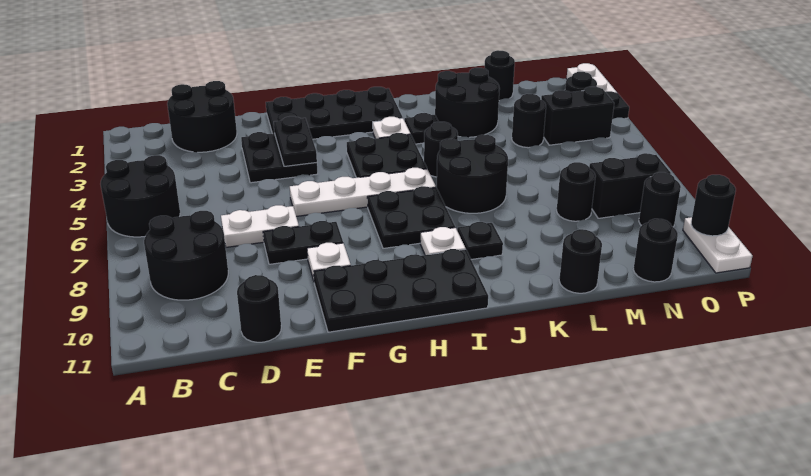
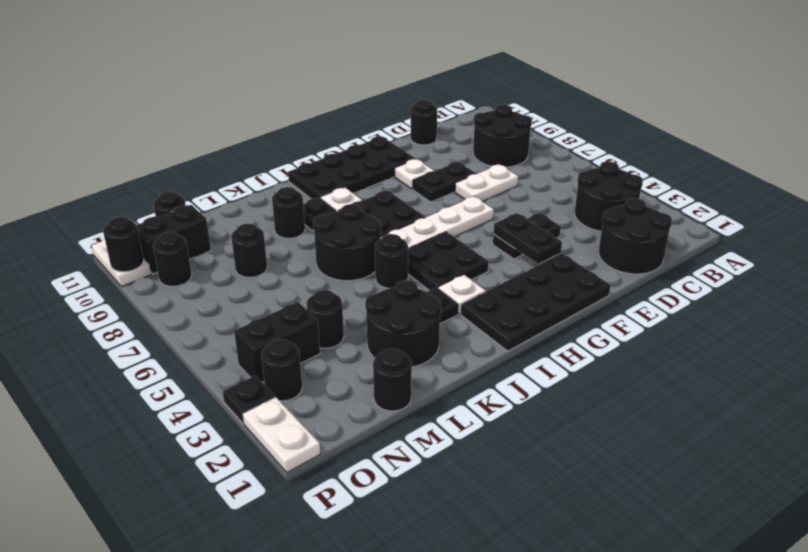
black round brick A5:B6 level 1 -> black round brick B3:C4 level 1
black plate E3:F4 level 1 -> black plate E4:F4 level 1
black round brick L11 level 1 -> black round brick K9 level 1
black brick N8:O8 level 1 -> black brick N10:O10 level 1

